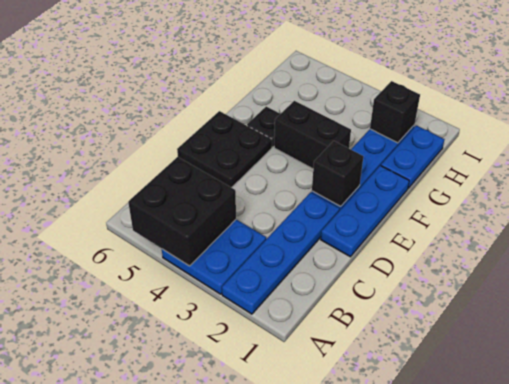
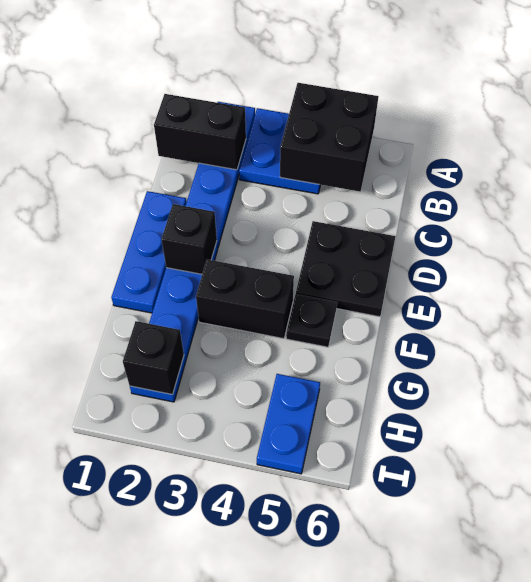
none -> black brick B1:B2 level 2
blue plate G1:H1 level 1 -> blue plate H5:I5 level 1

